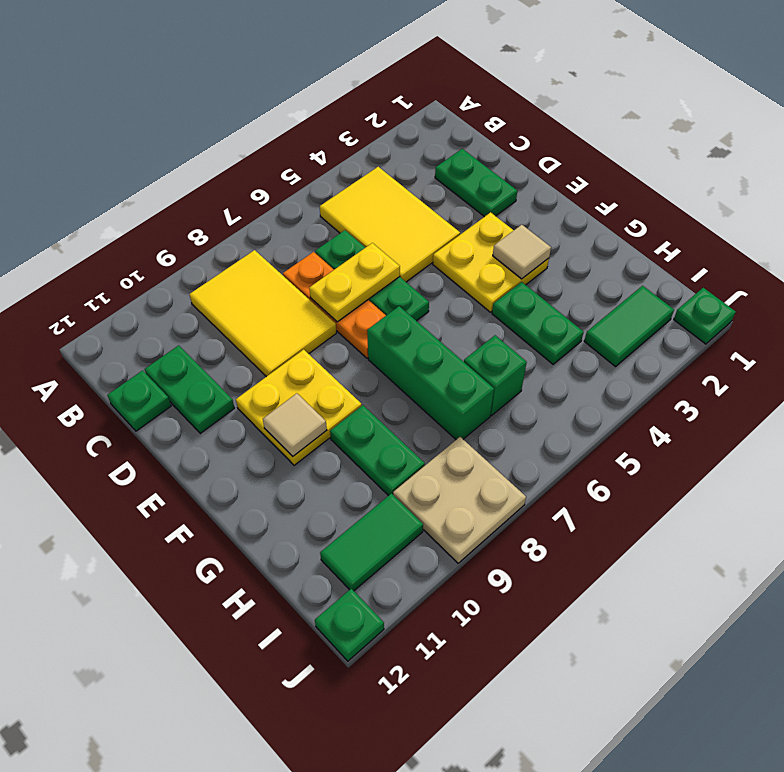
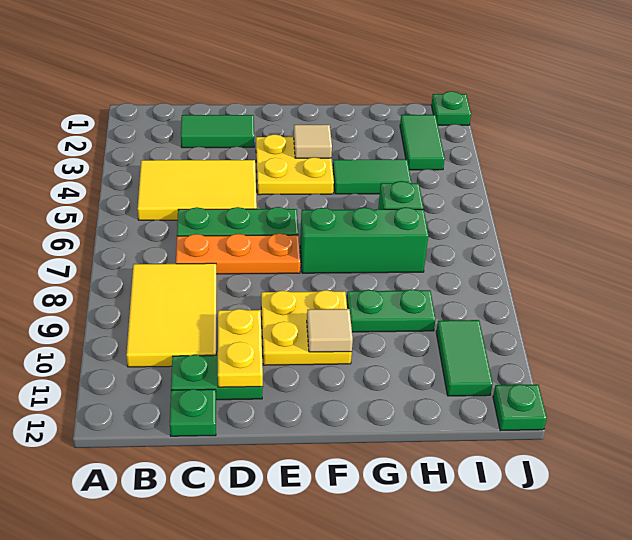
yellow tile B8:D9 level 1 -> yellow tile B8:C10 level 1
green plate C2:D2 level 1 -> green tile C2:D2 level 1
yellow plate D6:D7 level 2 -> yellow plate D10:D11 level 2
green plate G4:H4 level 1 -> green tile G4:H4 level 1
tan plate I8:J9 level 1 -> none

